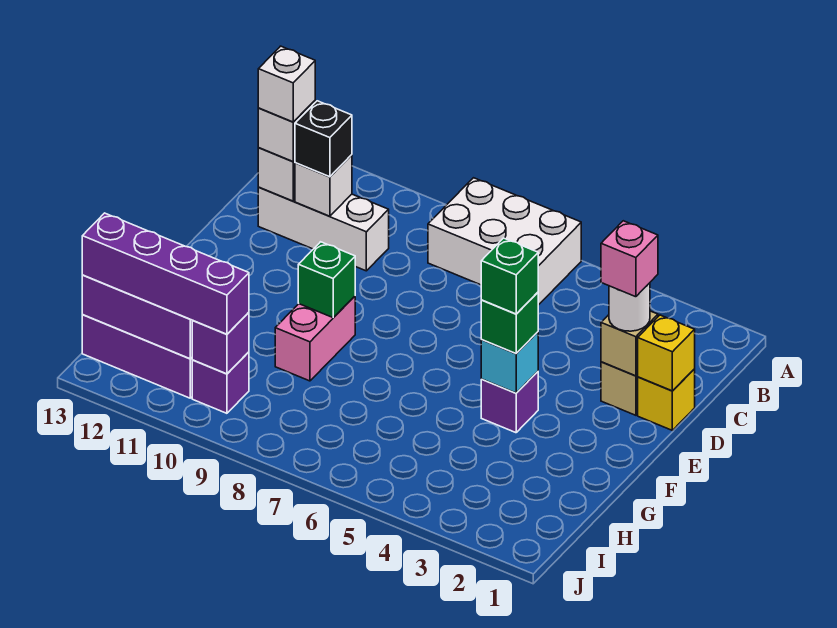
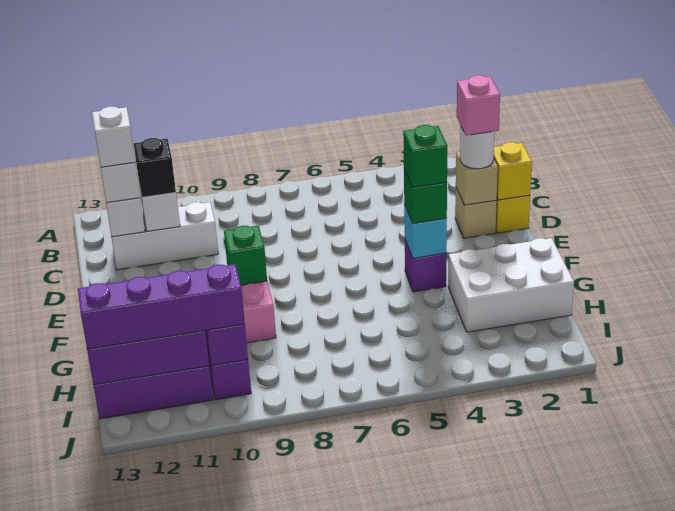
white brick A6:B8 level 1 -> white brick G1:H3 level 1

